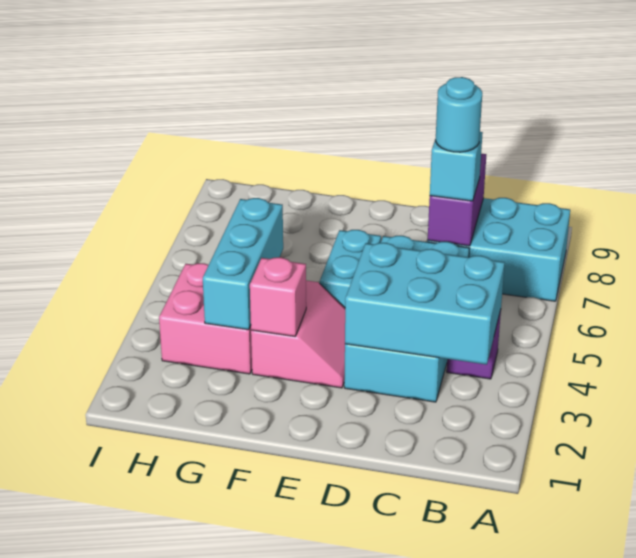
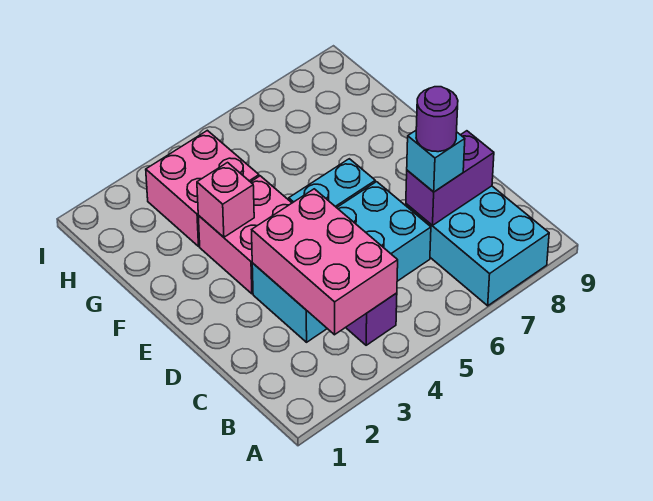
cyan brick B3:D4 level 2 -> pink brick B3:D4 level 2
cyan round brick C7 level 4 -> purple round brick C7 level 4
pink slope E3:F4 level 1 top F -> pink brick E3:F4 level 1
cyan brick G3:G5 level 2 -> none

